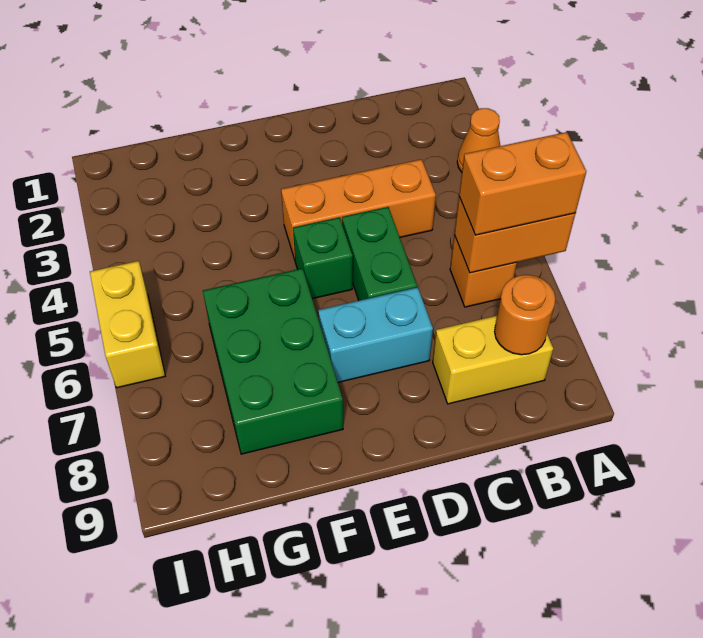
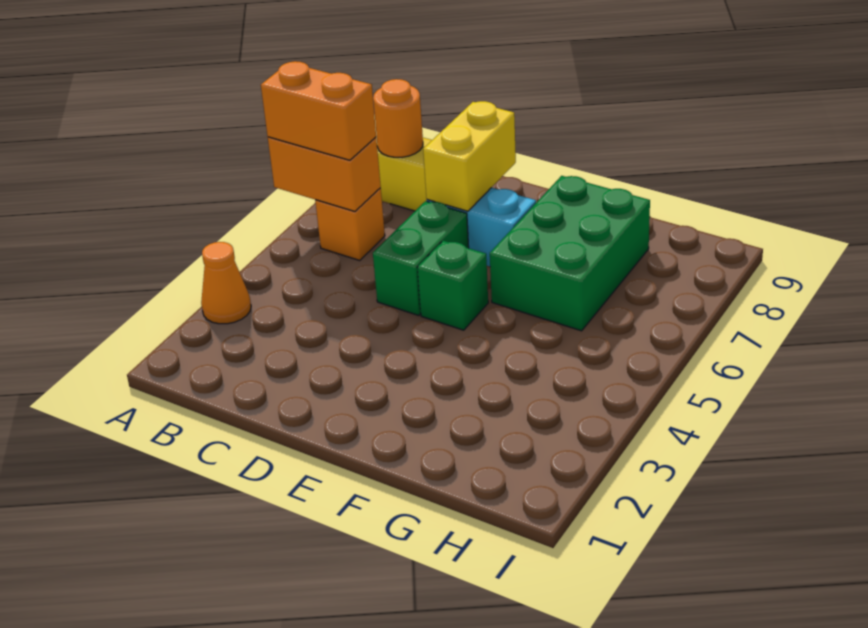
orange brick C4:E4 level 1 -> none
yellow brick I5:I6 level 1 -> yellow brick D7:D8 level 2

